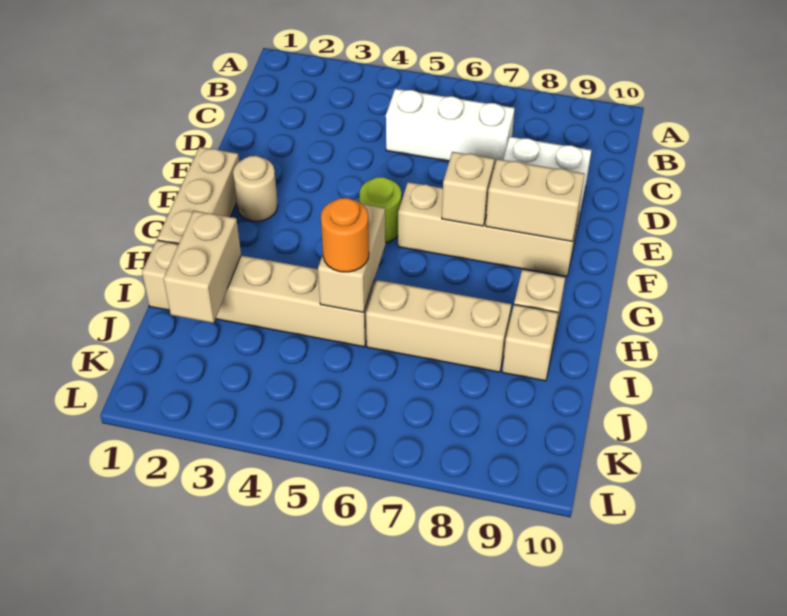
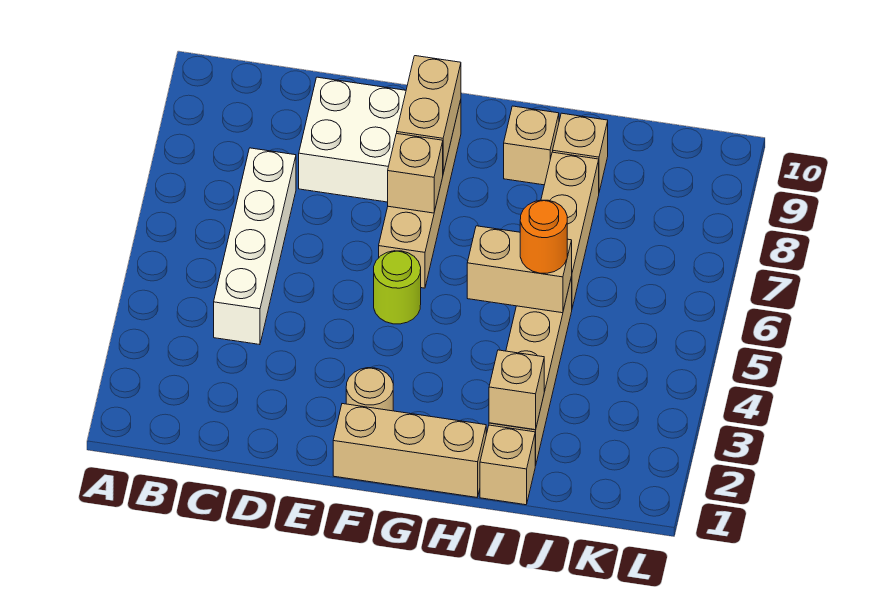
white brick C5:C7 level 1 -> white brick C4:C7 level 1
tan brick I2:J2 level 2 -> tan brick I2 level 2

